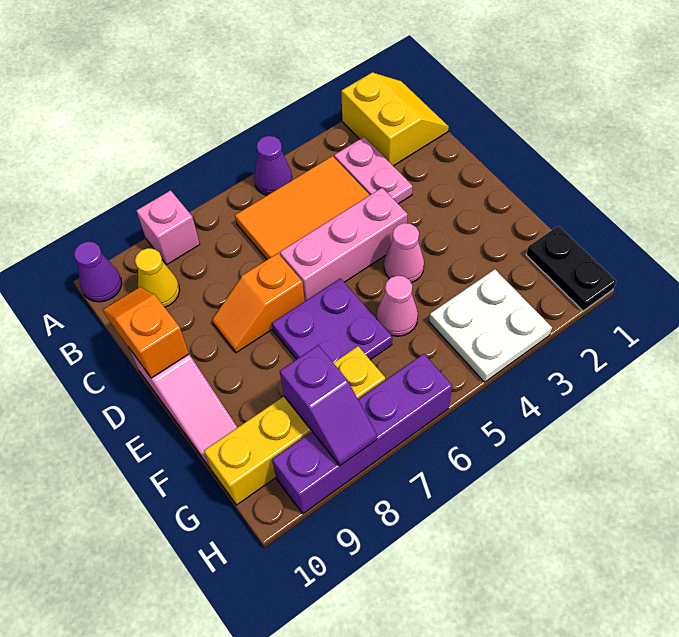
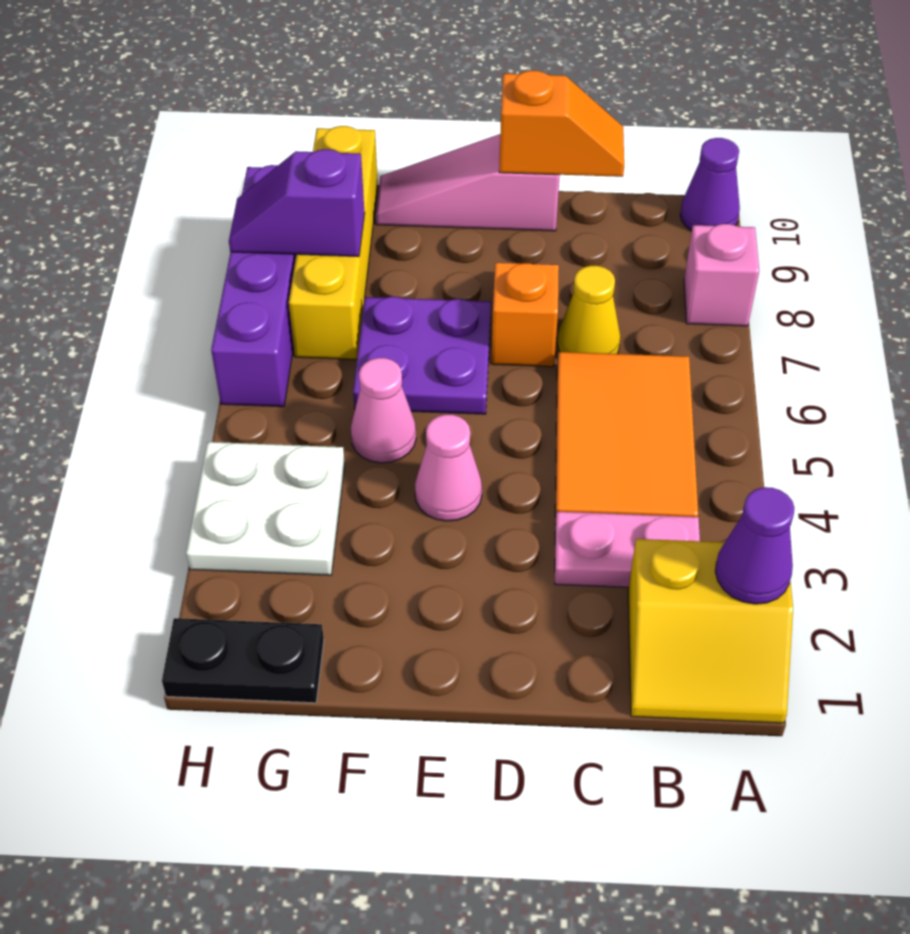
purple cone A5 level 1 -> purple cone A2 level 2
yellow cone B9 level 1 -> yellow cone C7 level 1
pink brick D4:D6 level 1 -> none

